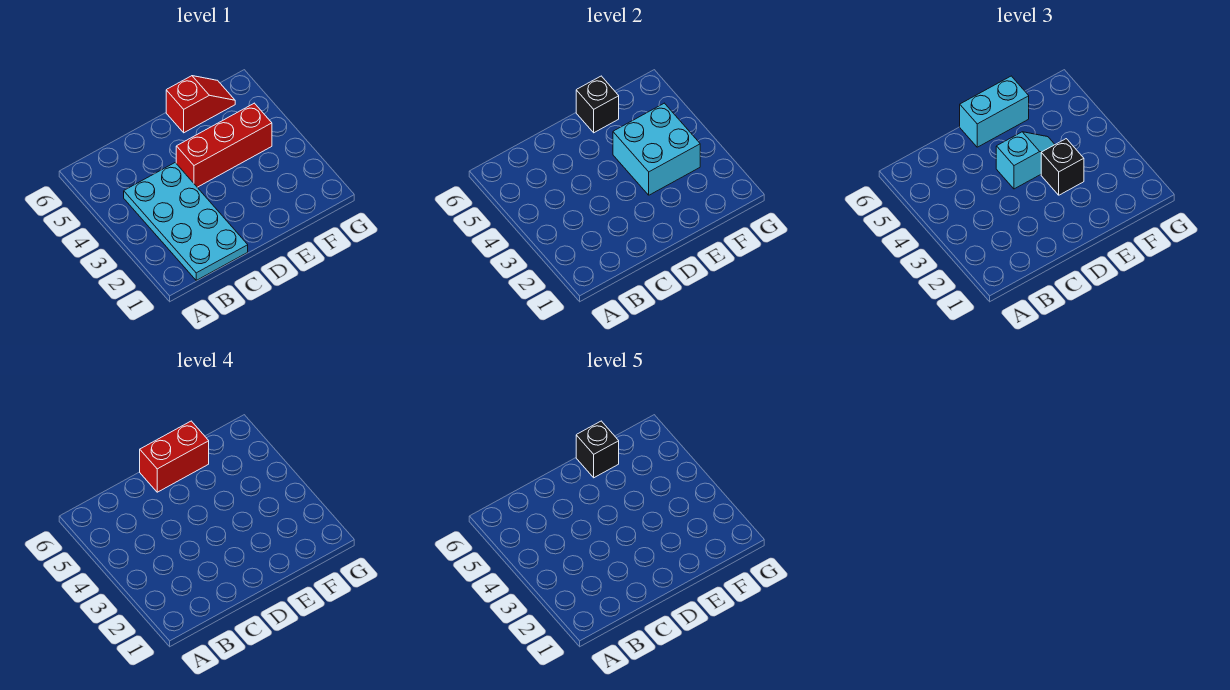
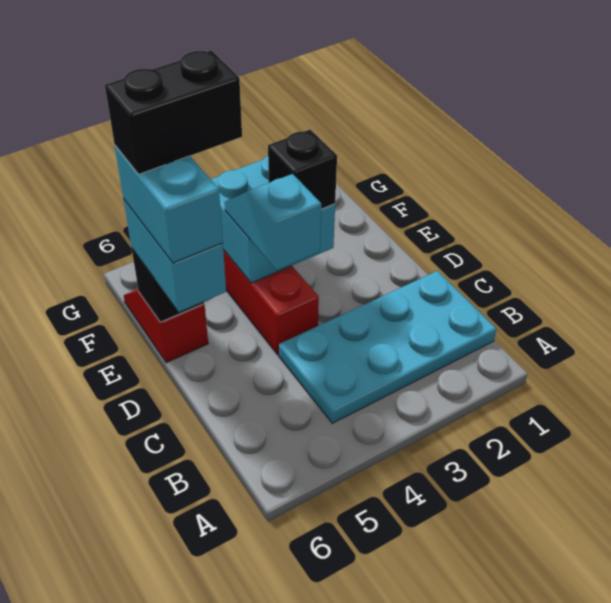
red brick D6:E6 level 4 -> cyan brick D6:E6 level 4
black brick E6 level 5 -> black brick E5:E6 level 5

